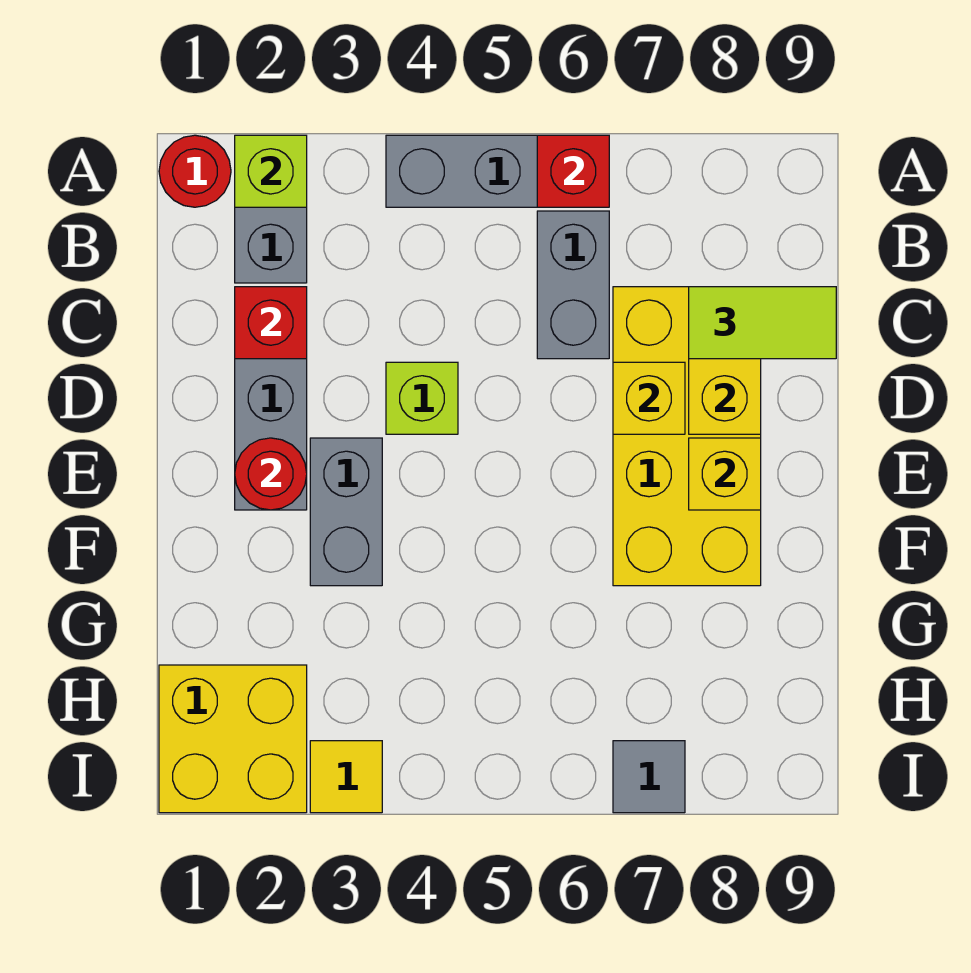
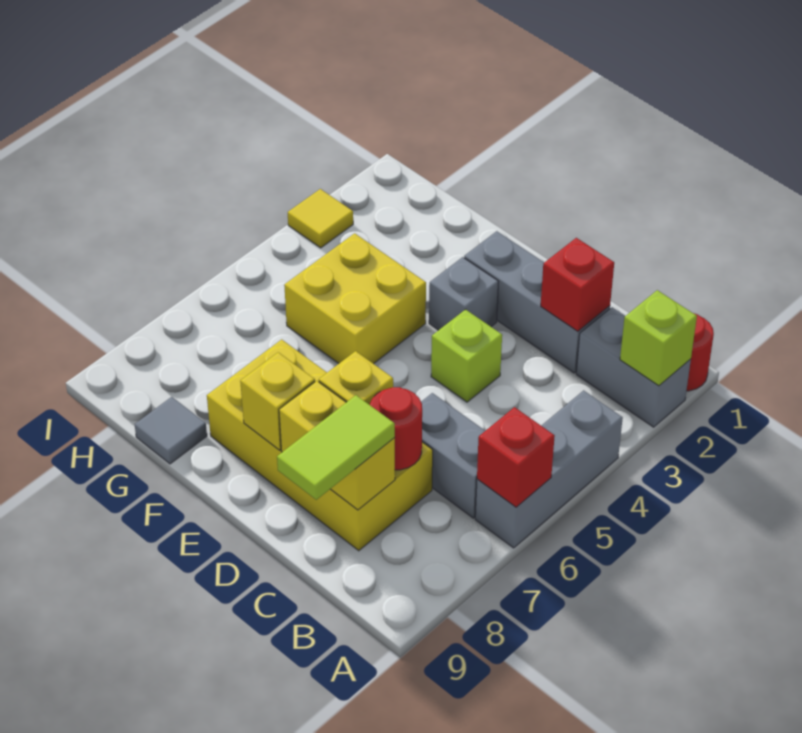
red round brick E2 level 2 -> red round brick C7 level 2
grey brick E3:F3 level 1 -> grey brick E3 level 1
yellow brick H1:I2 level 1 -> yellow brick F4:G5 level 1
grey tile I7 level 1 -> grey tile G9 level 1

